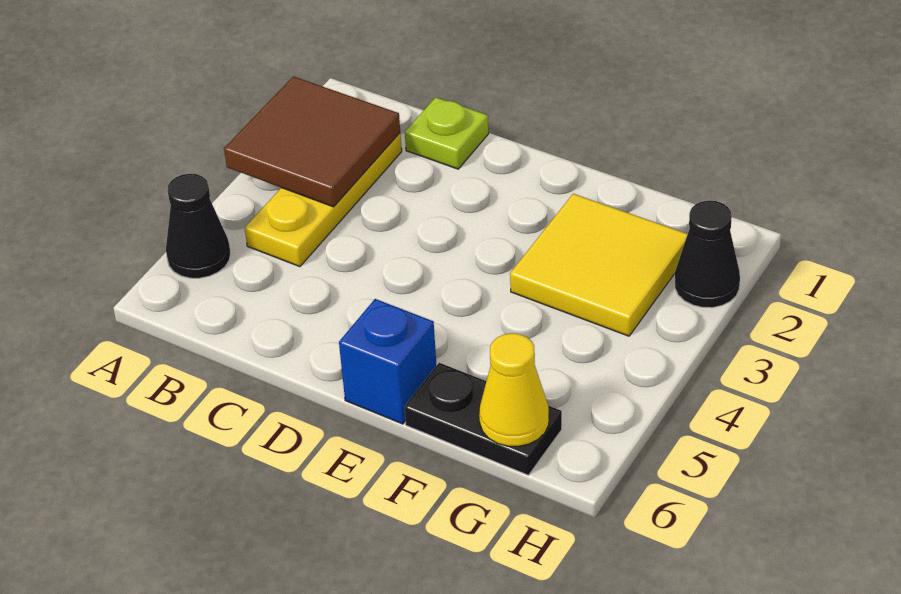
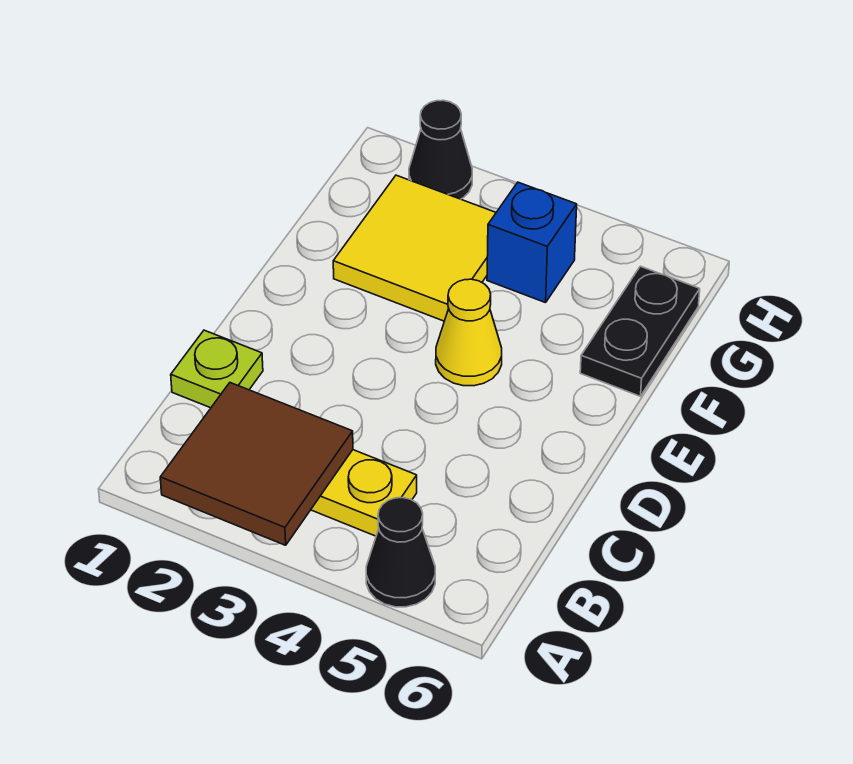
blue brick E6 level 1 -> blue brick G4 level 1
yellow cone G6 level 2 -> yellow cone E4 level 1

